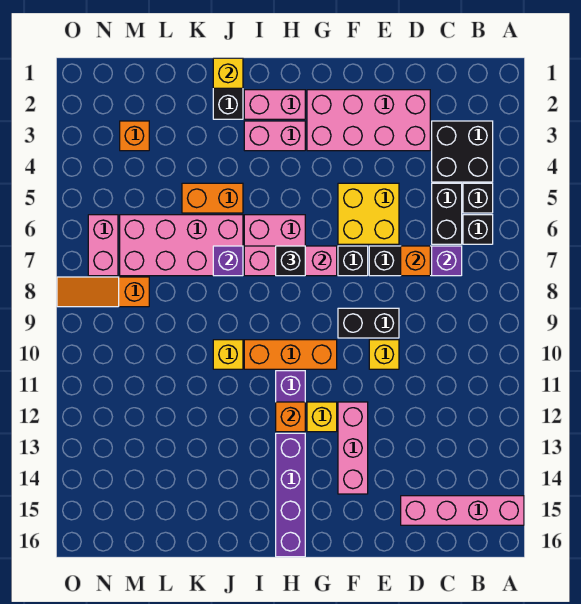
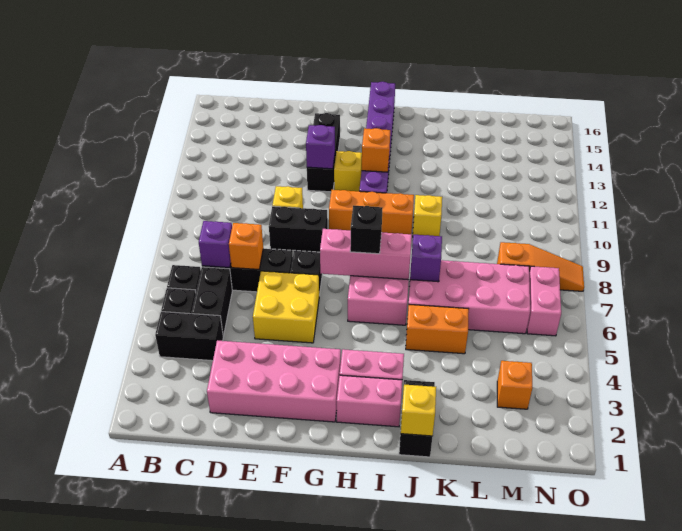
pink brick A15:D15 level 1 -> none
black brick B3:C4 level 1 -> black brick B4:C4 level 1
pink brick F12:F14 level 1 -> black brick F12:F14 level 1
none -> purple brick F12 level 2

